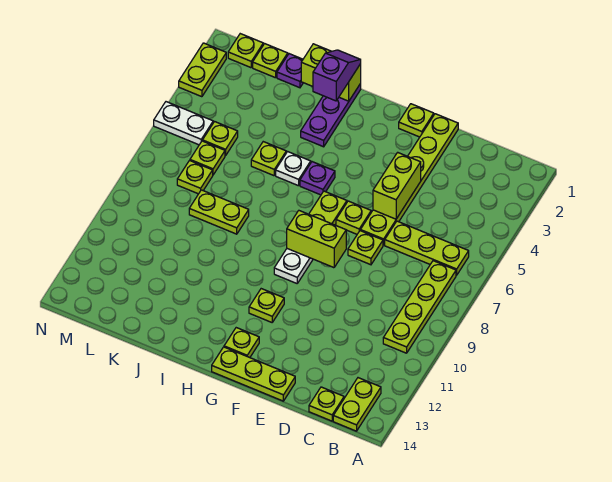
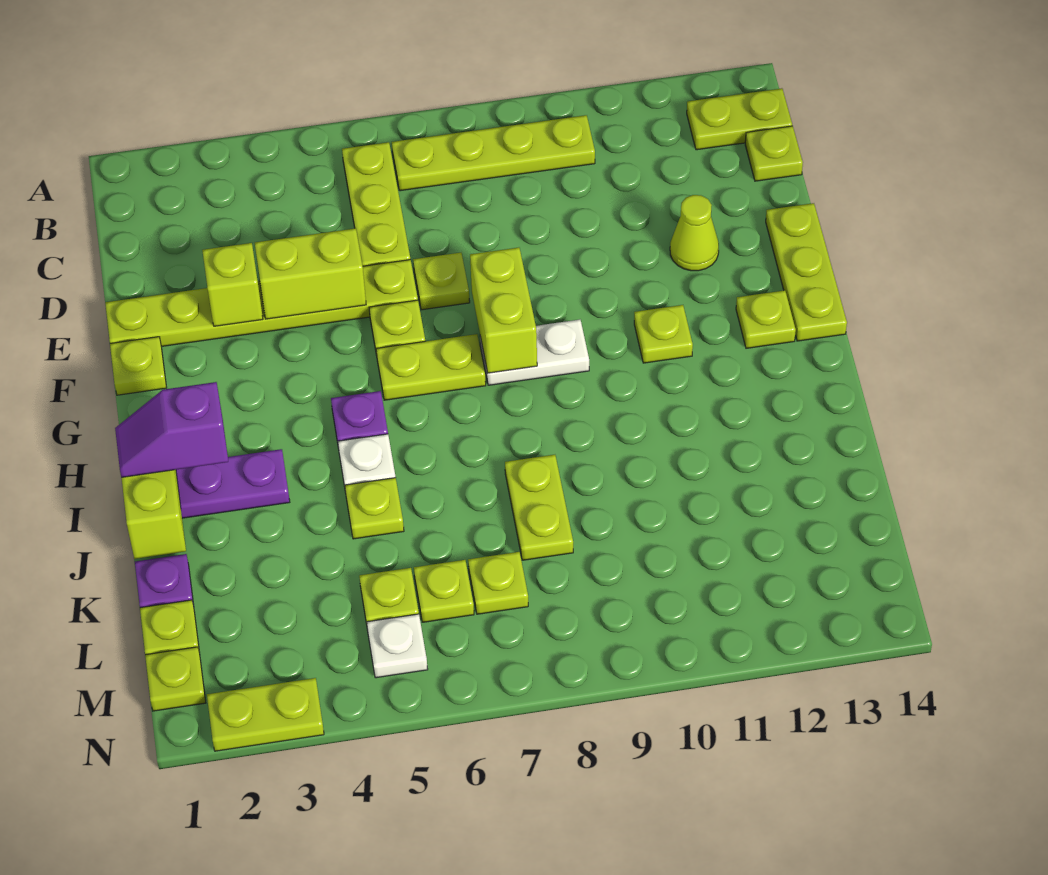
none -> lime brick E3 level 2
none -> lime cone E12 level 1
white plate M5:N5 level 1 -> white plate M5 level 1

